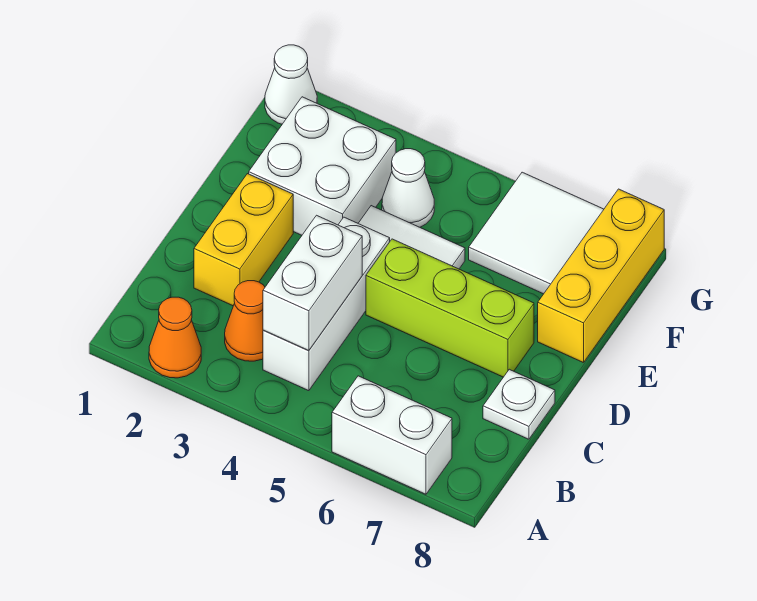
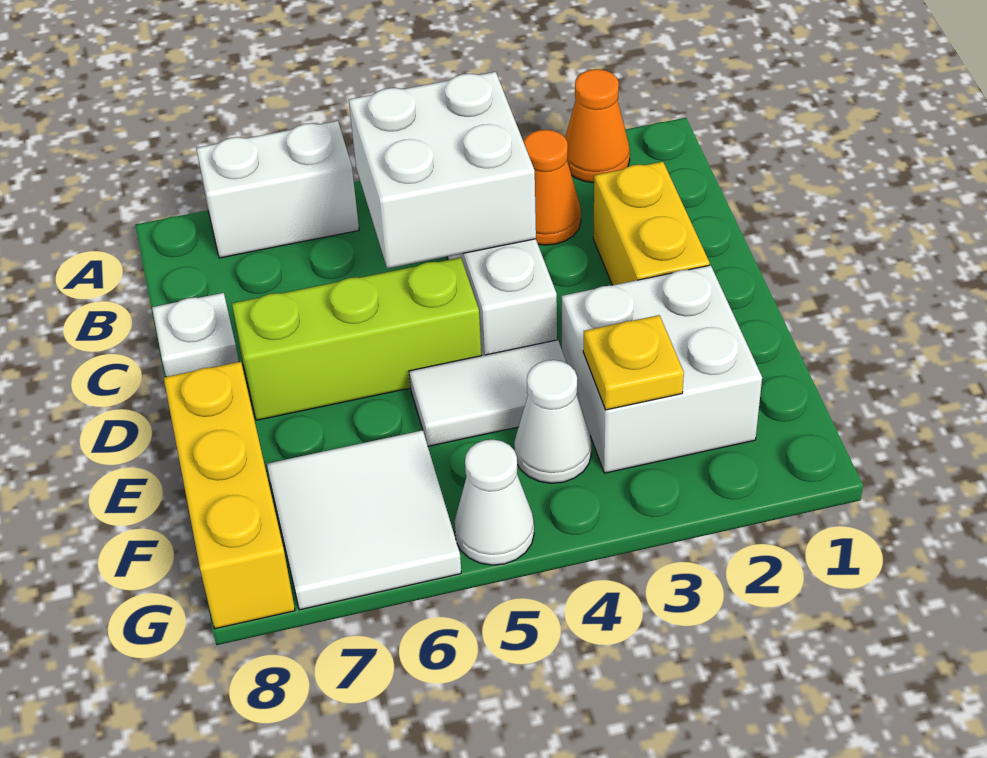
white brick B4:C4 level 2 -> white brick B4:C5 level 2
none -> yellow plate F3 level 2
white cone G1 level 1 -> white cone G5 level 1

